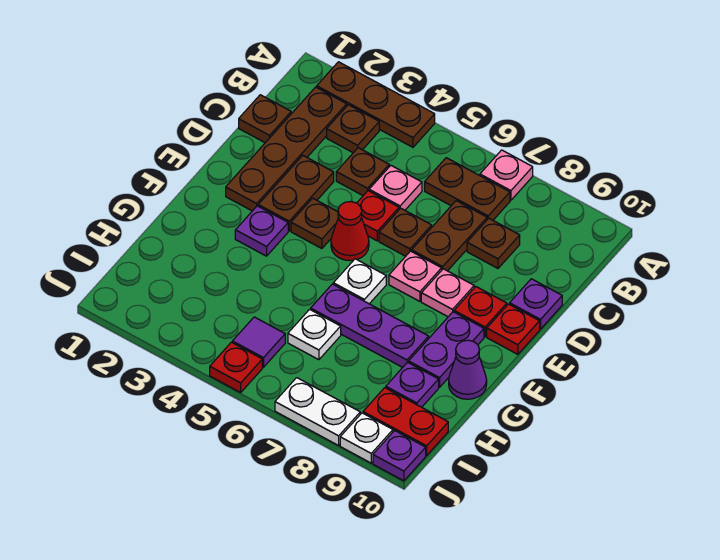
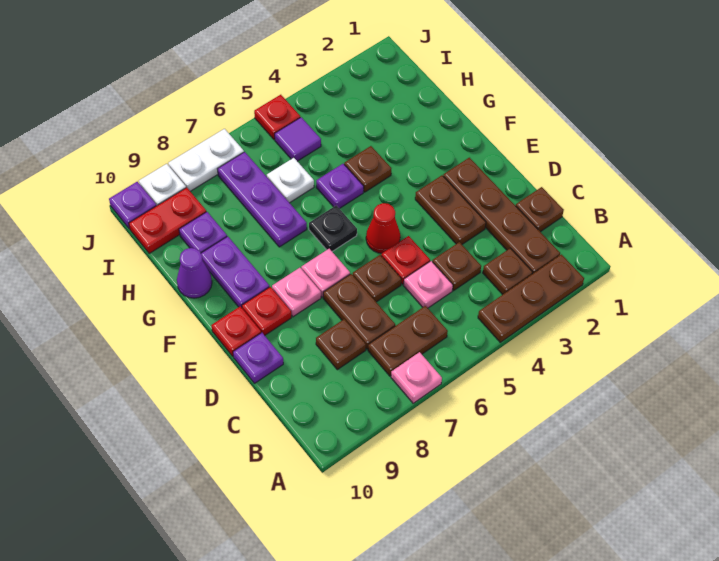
brown plate E4 level 1 -> brown plate G4 level 1
purple plate F3 level 1 -> purple plate G5 level 1
white plate F6 level 1 -> black plate F6 level 1
purple plate G6:G8 level 1 -> purple plate G7:I7 level 1

